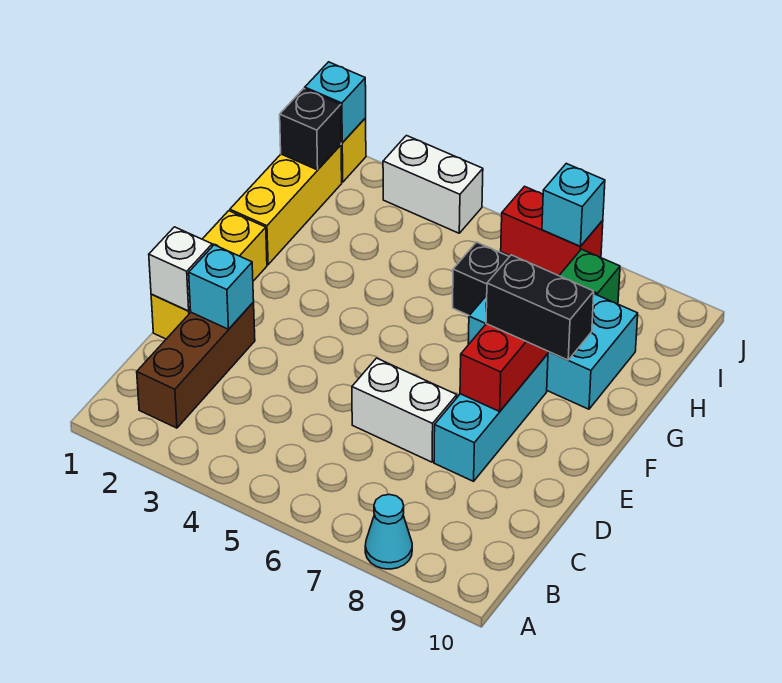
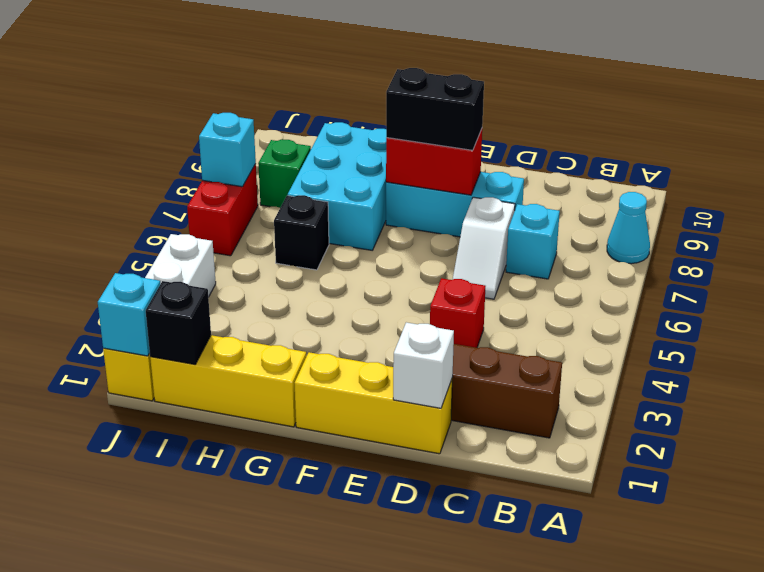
cyan brick D2 level 2 -> cyan brick C7 level 1
none -> red brick D4 level 1
white brick D6:D7 level 1 -> white slope D6:D7 level 1 top 7
black brick F8:F9 level 3 -> black brick E8:F8 level 3

